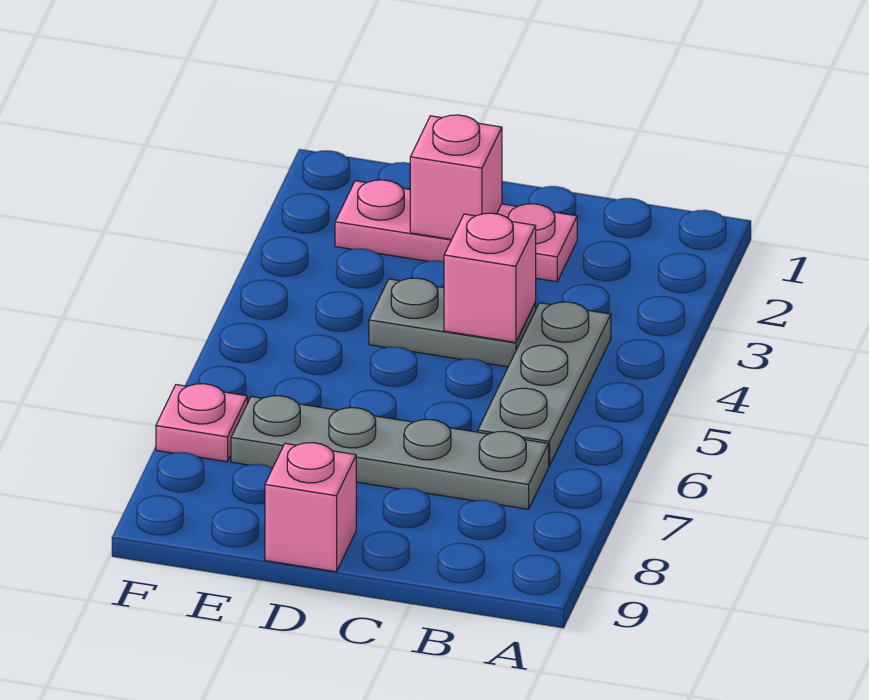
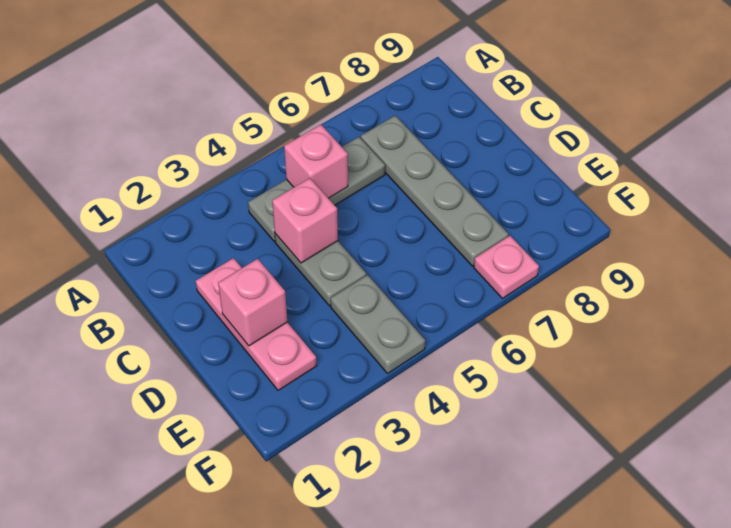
pink brick D9 level 1 -> pink brick B5 level 2
none -> grey plate E4:F4 level 1

